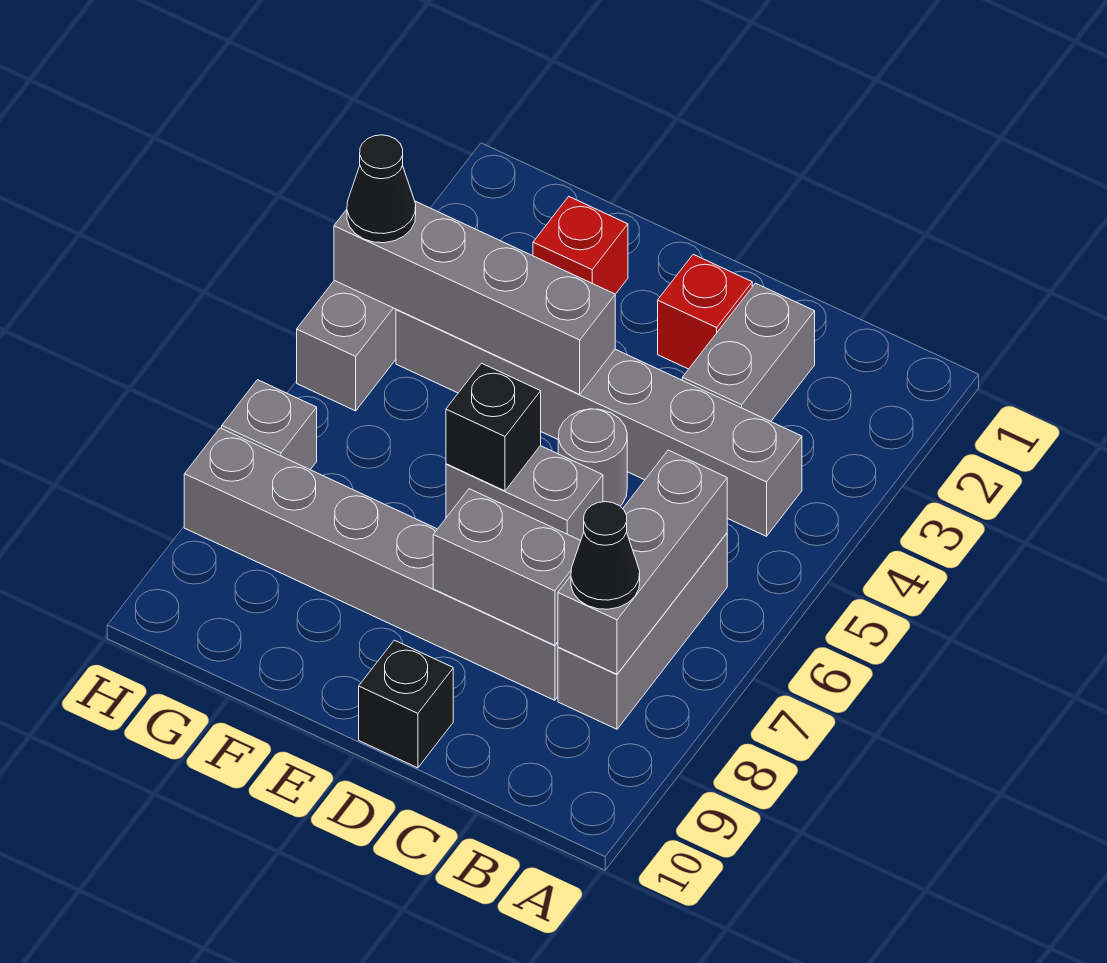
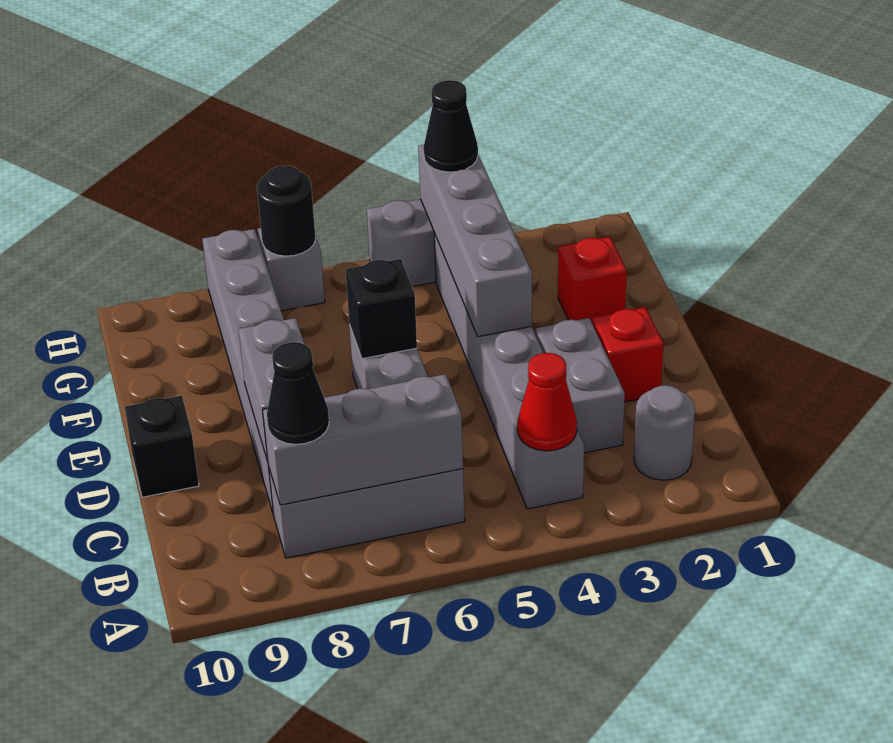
none -> red cone B4 level 2
grey brick C2:C3 level 1 -> grey brick C3:D3 level 1
grey round brick D5 level 1 -> grey round brick B2 level 1
none -> black round brick H7 level 2

